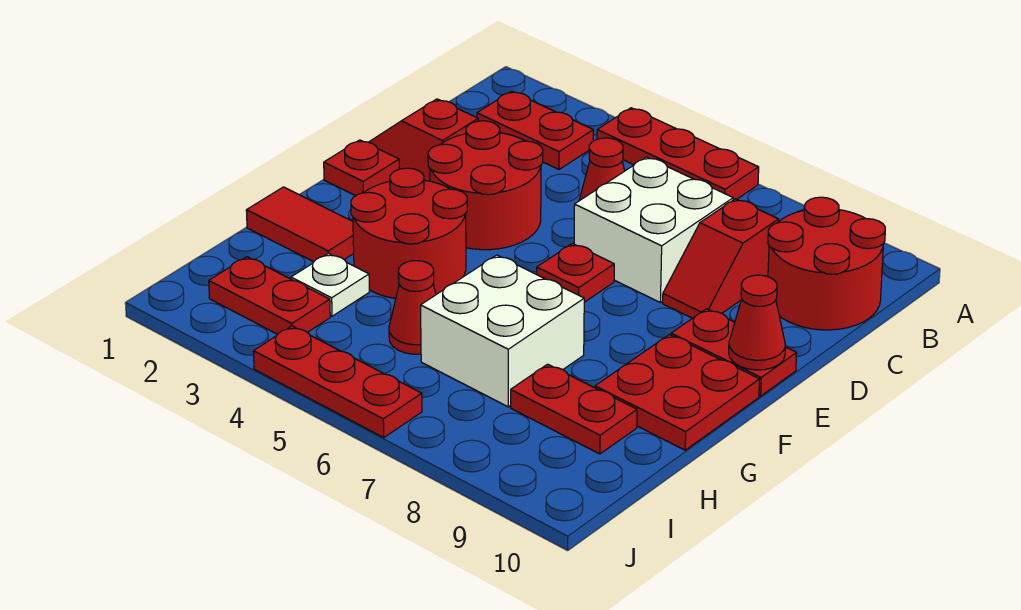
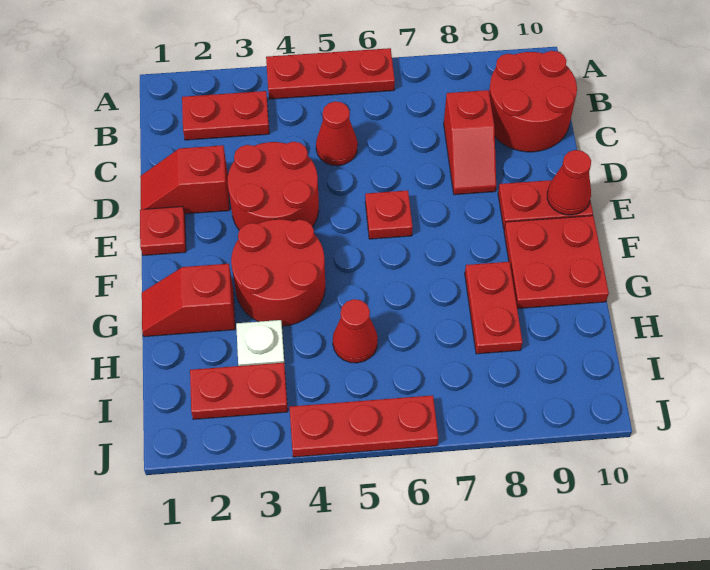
white brick C6:D7 level 1 -> none
red tile G1:G2 level 1 -> red slope G1:G2 level 1 top 2
white brick G6:H7 level 1 -> none
red plate H8:H9 level 1 -> red plate G8:H8 level 1

